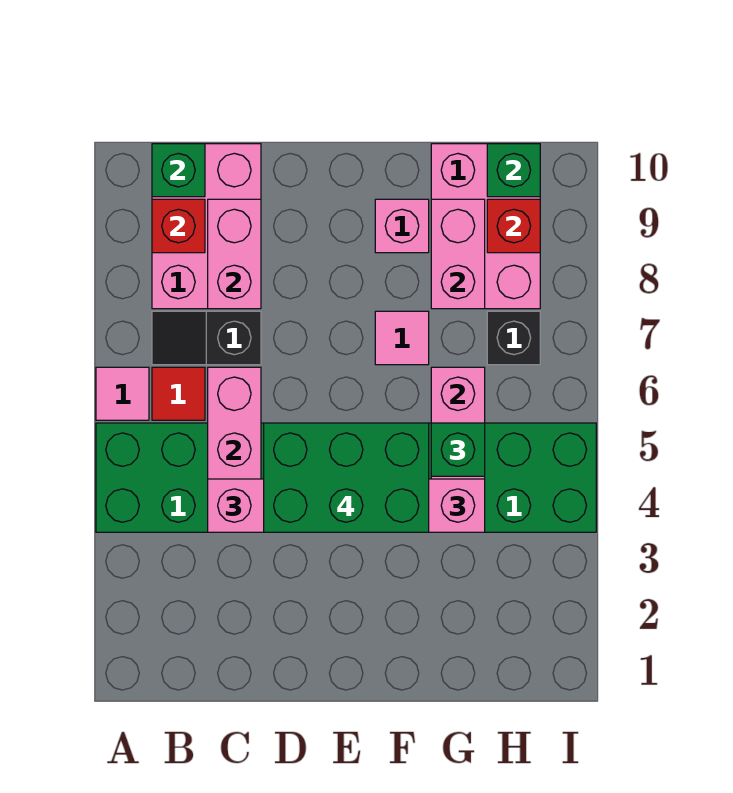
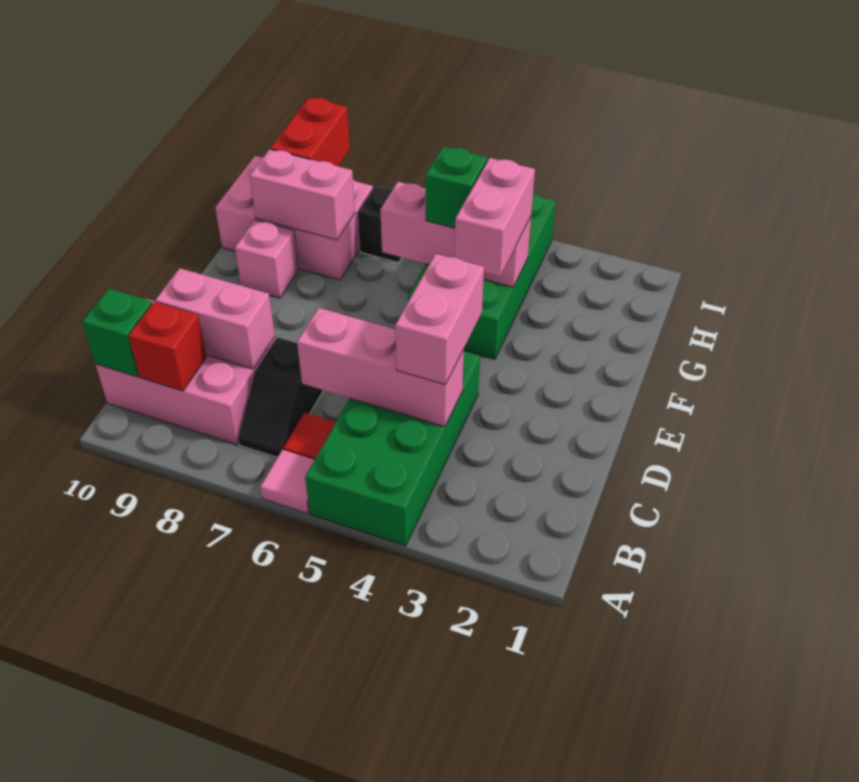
green brick D4:F5 level 4 -> none
pink tile F7 level 1 -> none
red brick H9 level 2 -> red brick H9:I9 level 2
green brick H10 level 2 -> none

